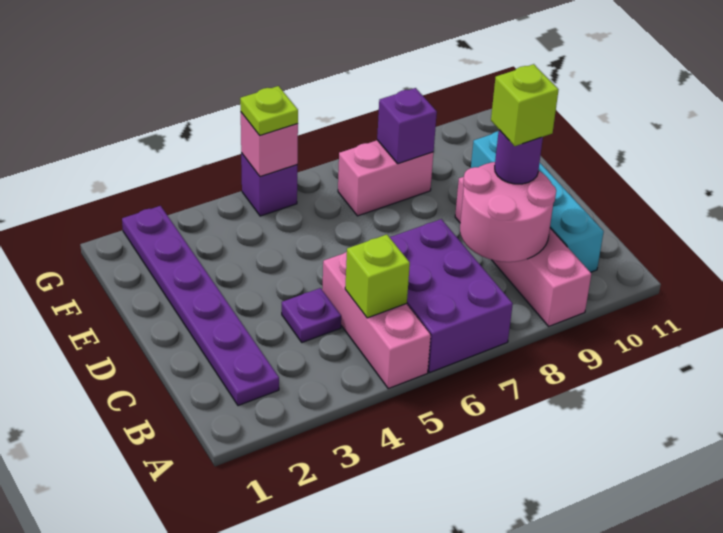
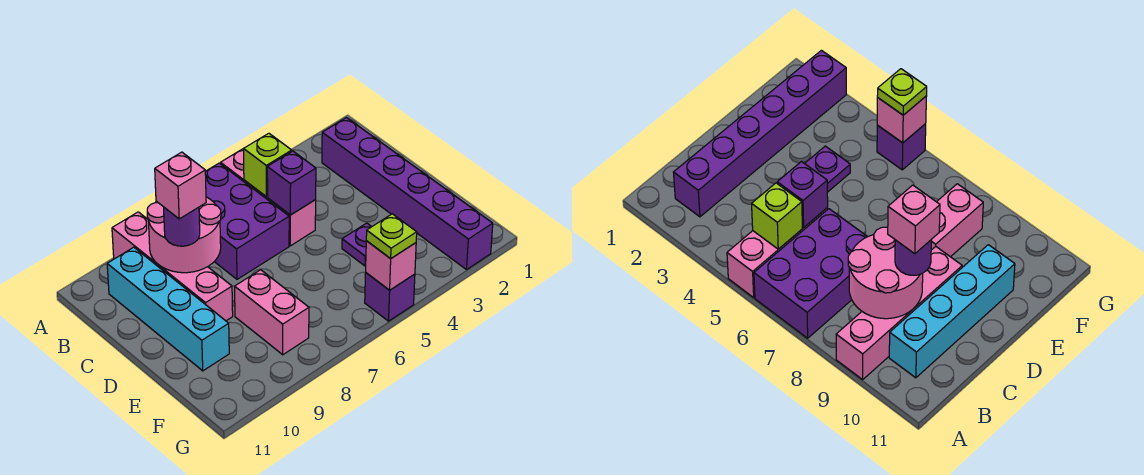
purple plate B2:G2 level 1 -> purple brick B2:G2 level 1
purple plate C4 level 1 -> purple plate E4 level 1
lime brick C9 level 4 -> pink brick C9 level 4
pink brick F7:F8 level 1 -> pink brick E8:F8 level 1
purple brick F8 level 2 -> purple brick C5 level 2

